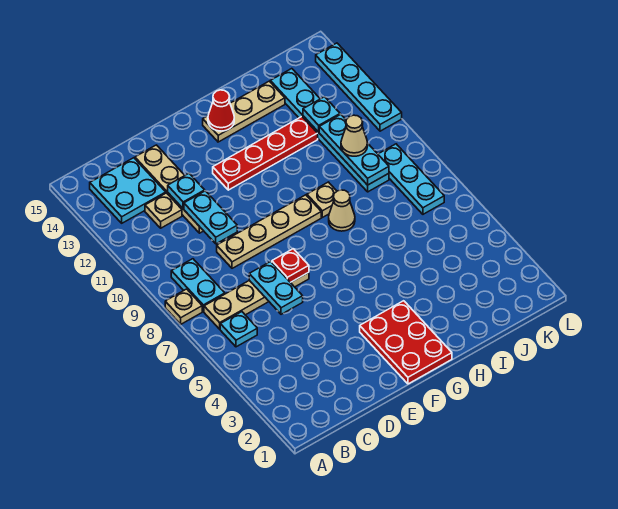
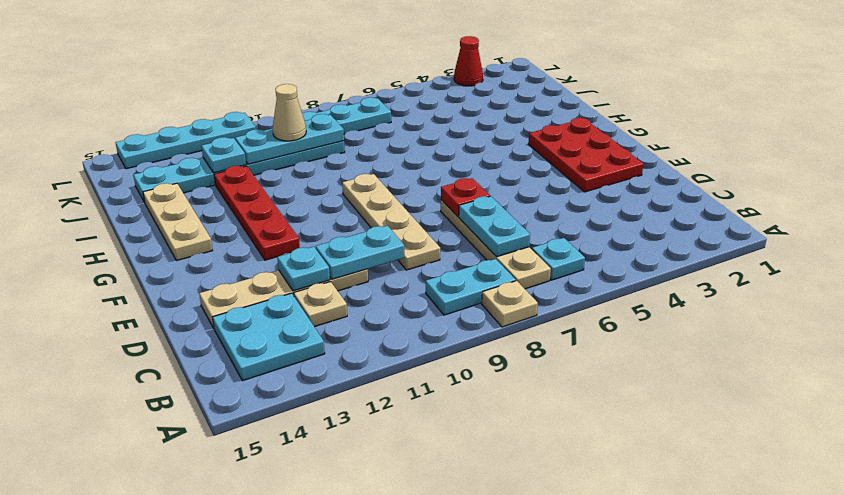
cyan plate D6:D7 level 2 -> cyan plate C7:D7 level 2
red plate F1:G3 level 1 -> red plate E2:G3 level 1
red cone G14 level 2 -> red cone L3 level 1
tan cone H8 level 1 -> none
tan plate H9 level 1 -> none

